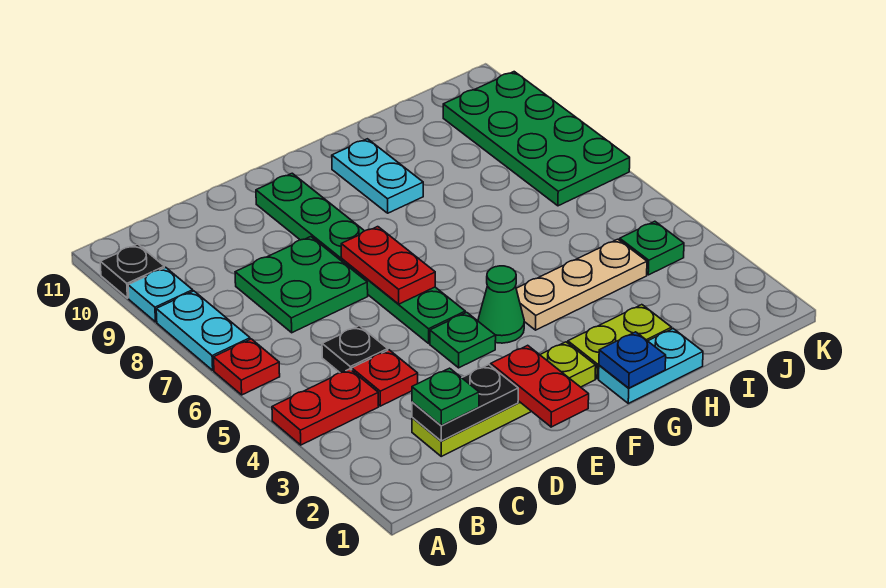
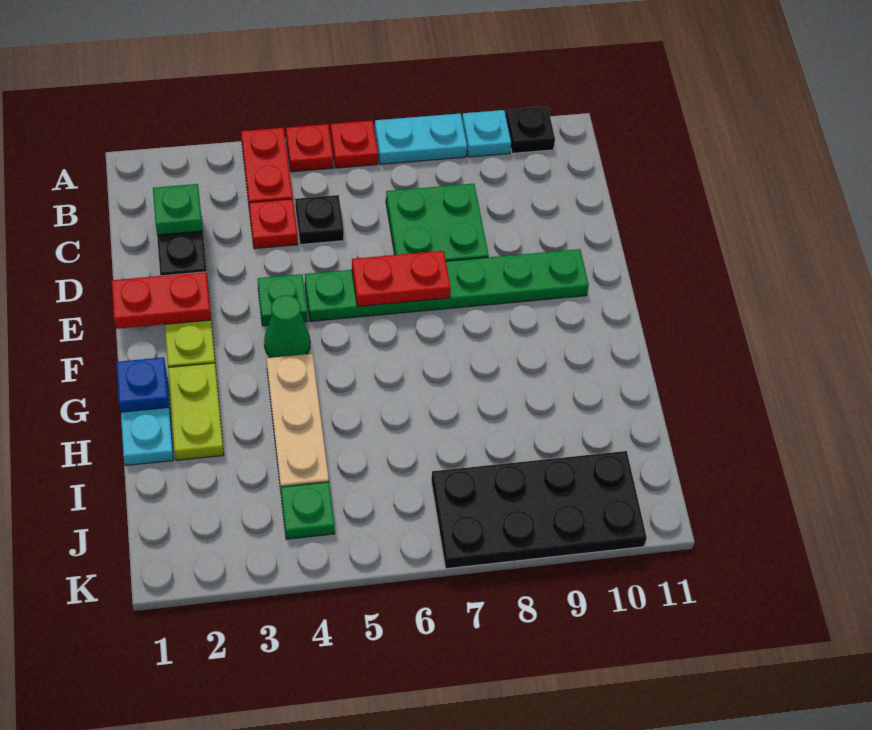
none -> red plate A5 level 1
cyan plate G9:G10 level 1 -> none
green plate J7:K10 level 1 -> black plate J7:K10 level 1

